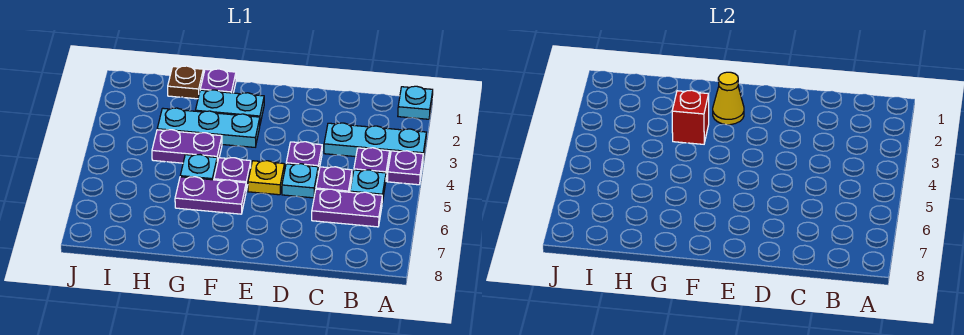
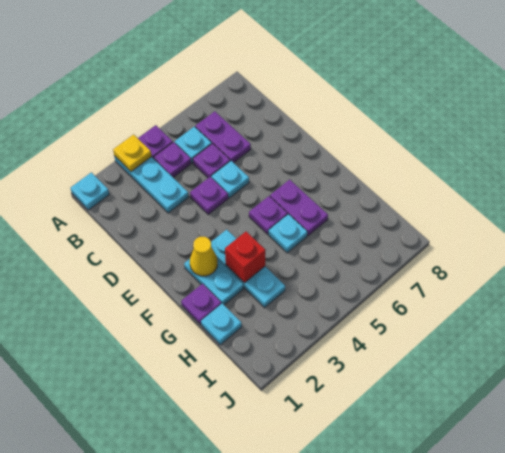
yellow plate E5 level 1 -> yellow plate A3 level 2
purple plate G4:H4 level 1 -> none
brown plate H1 level 1 -> cyan plate H1 level 1

